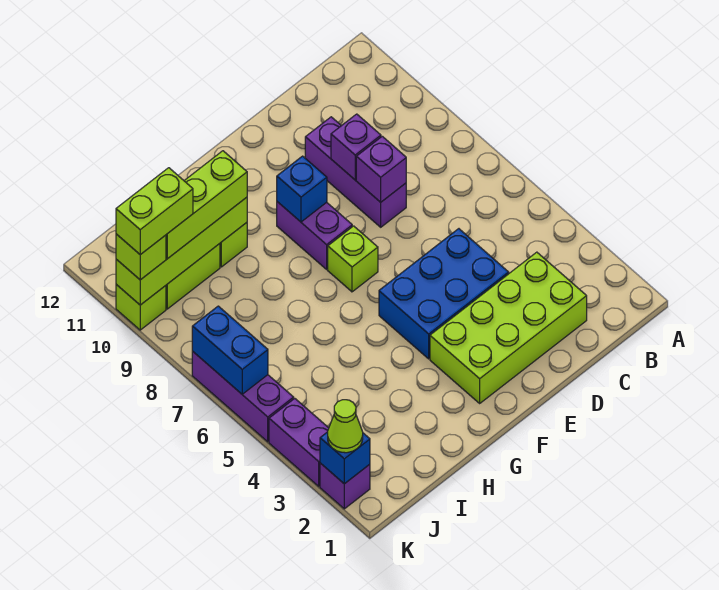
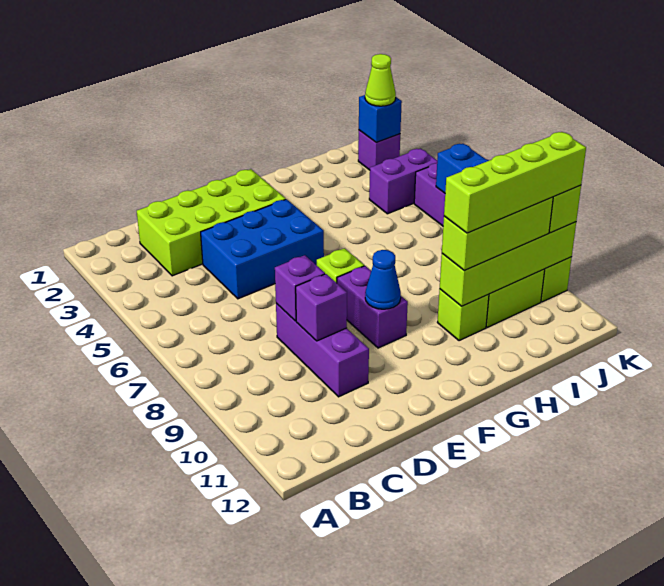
blue brick F9 level 2 -> blue cone F9 level 2
lime brick J10:K10 level 4 -> lime brick H10:K10 level 4
purple brick K3:K4 level 1 -> purple brick J4:K4 level 1

